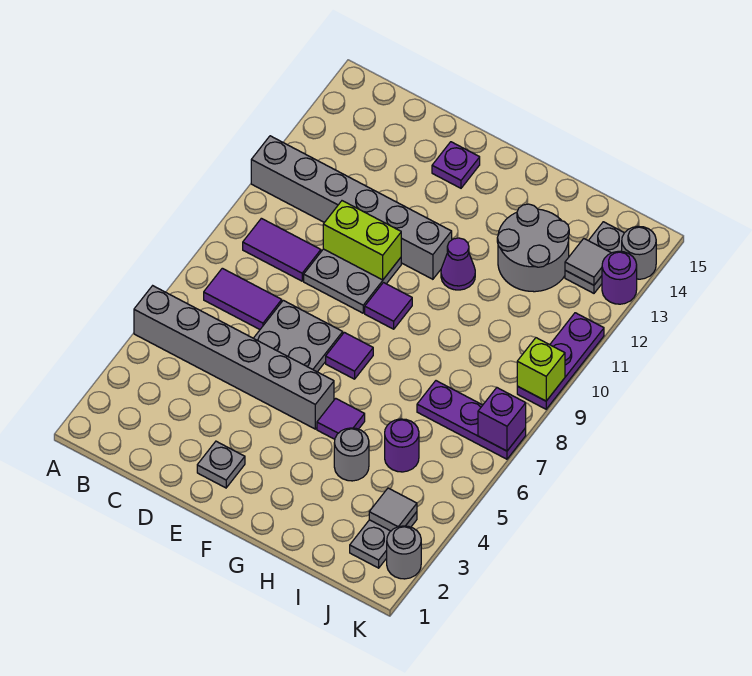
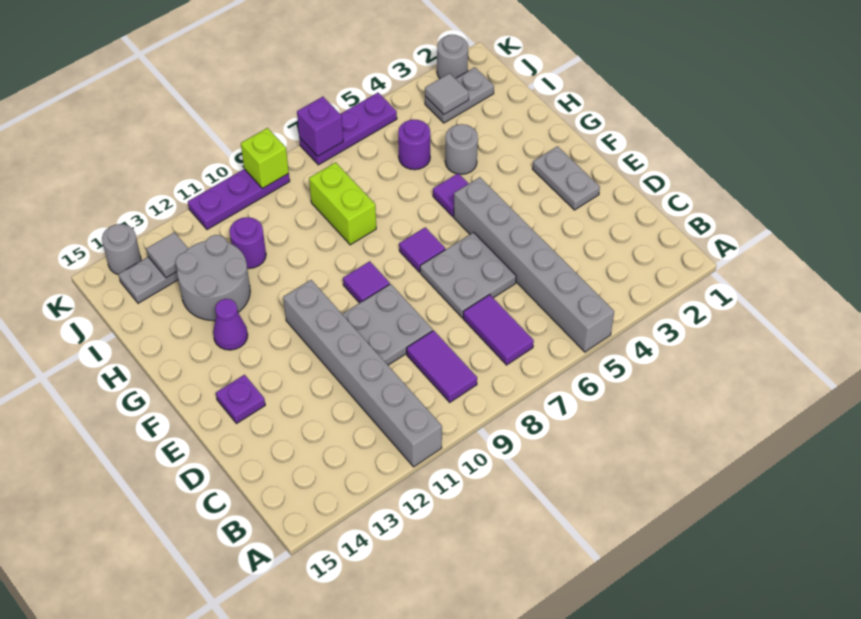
lime brick D10:E10 level 2 -> lime brick H8:I8 level 1
grey plate E2 level 1 -> grey plate E2:F2 level 1
purple cone G11 level 1 -> purple cone G13 level 1
purple plate I7:K7 level 1 -> purple plate K5:K7 level 1
purple round brick K13 level 1 -> purple round brick I11 level 1

